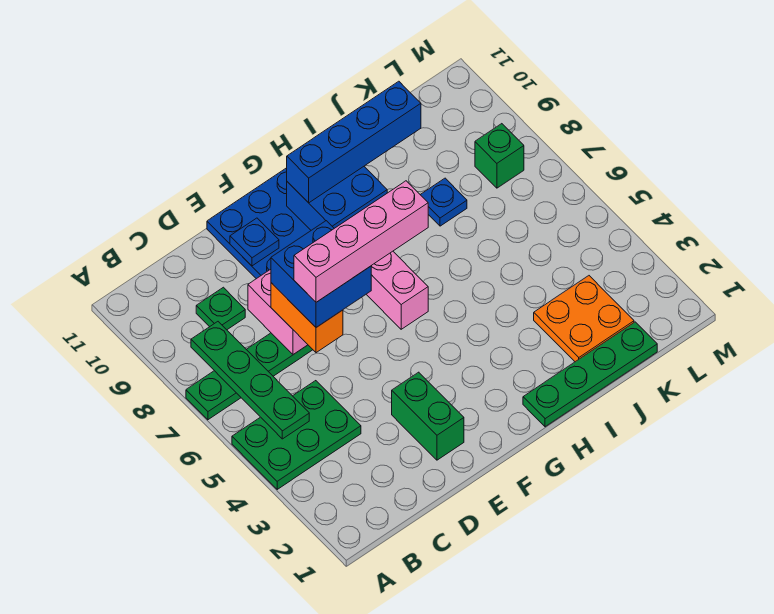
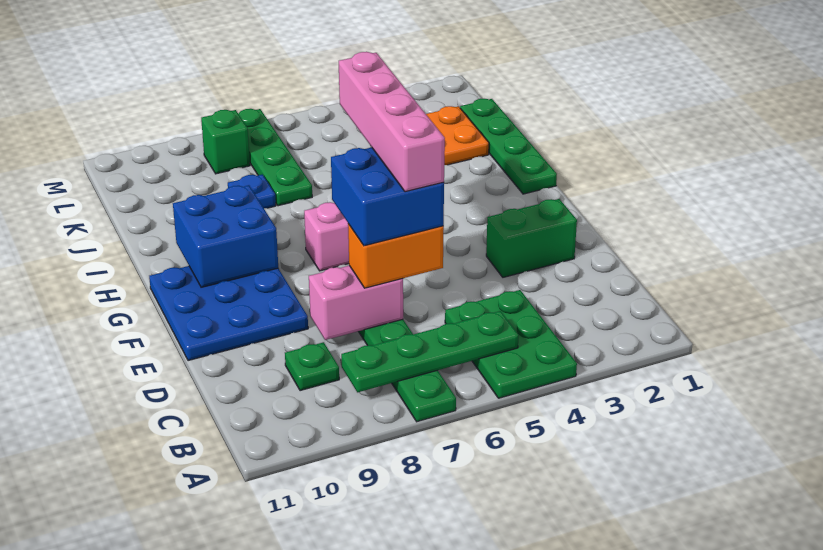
blue plate E10 level 2 -> none
blue brick G10:J10 level 3 -> none
none -> green plate J7:M7 level 1

